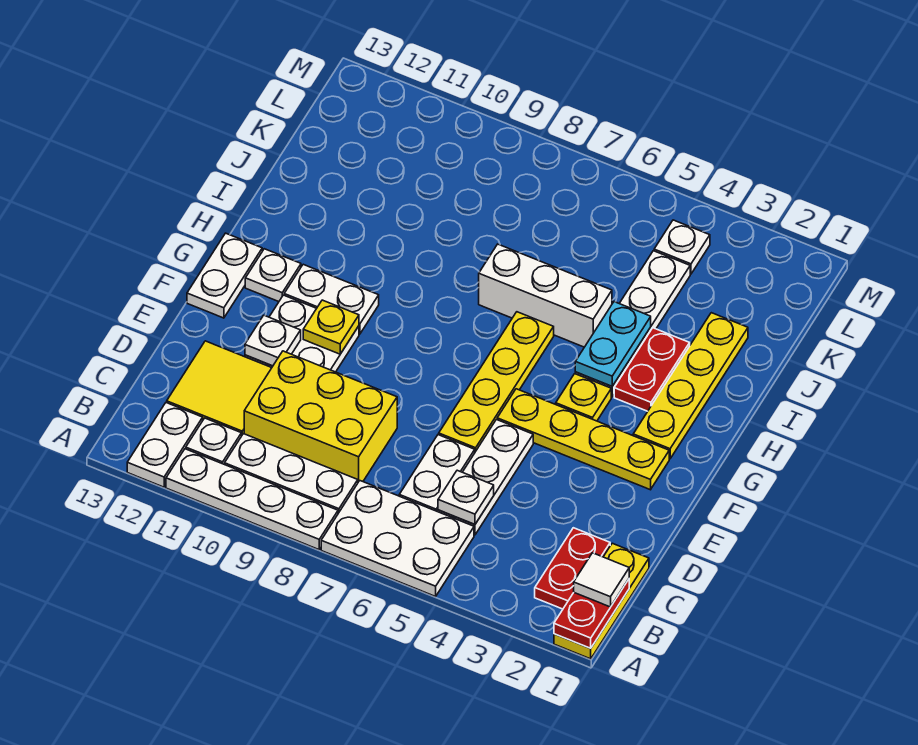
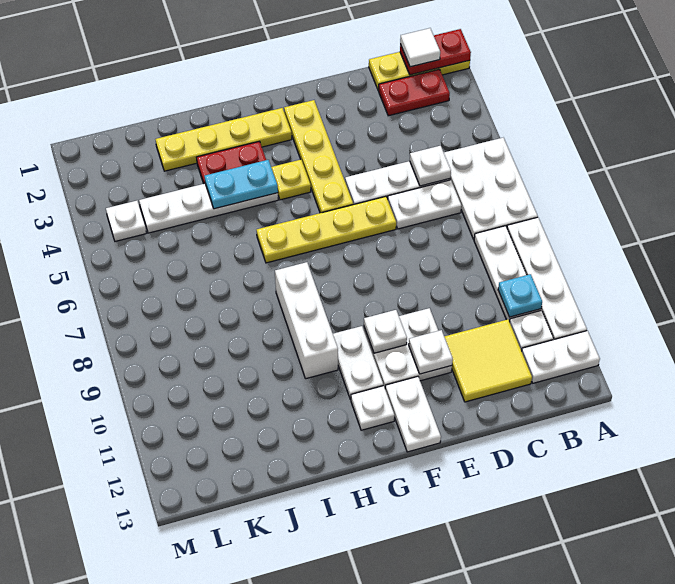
none -> cyan plate B10 level 2
yellow brick C8:D10 level 1 -> none
yellow plate F10 level 2 -> white plate F10 level 2
white plate F13:G13 level 1 -> white plate F12:F13 level 1
white brick I5:I7 level 1 -> white brick H8:H10 level 1

